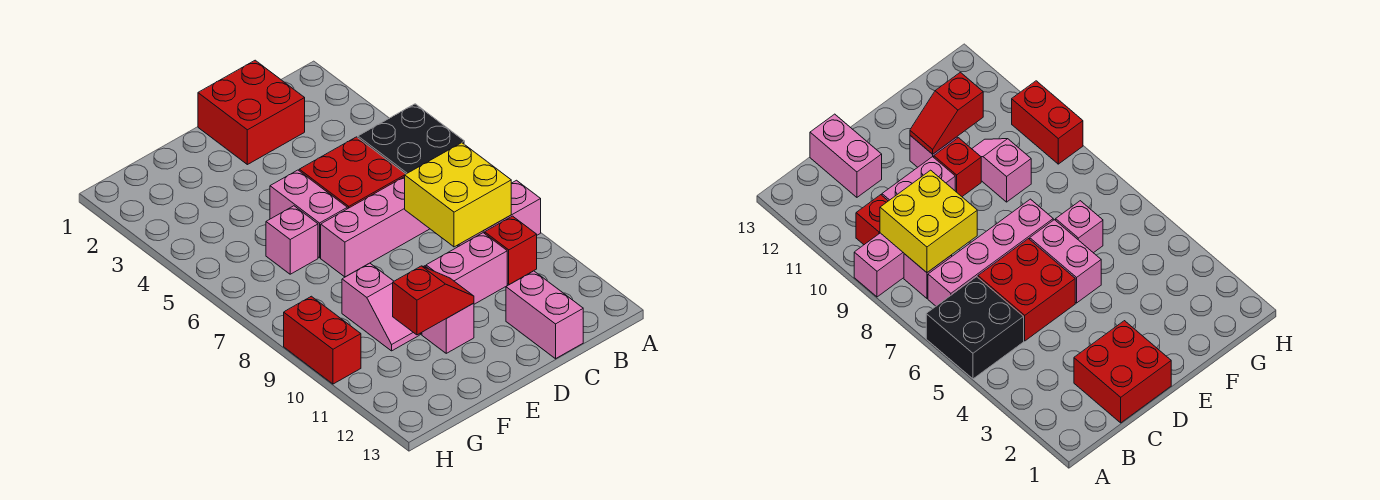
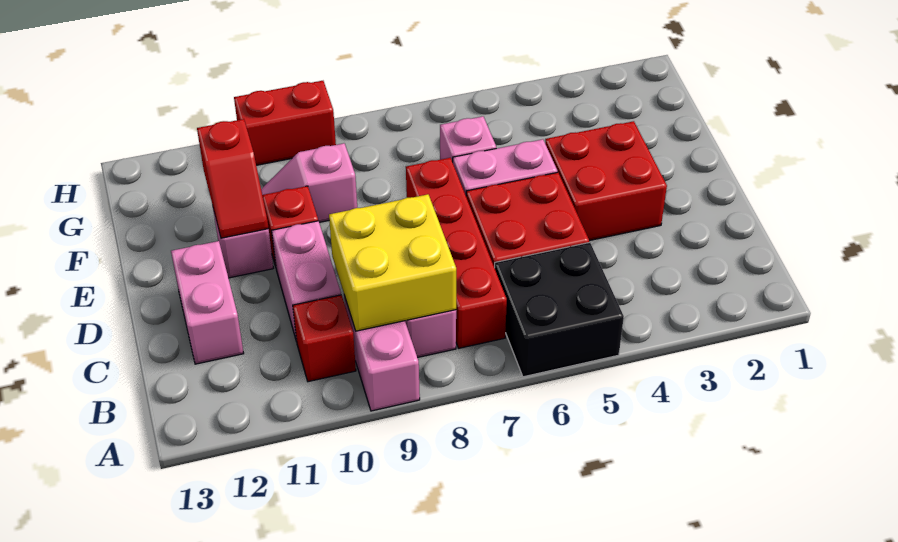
pink brick B7:E7 level 1 -> red brick B7:E7 level 1
red brick C1:D2 level 1 -> red brick D3:E4 level 1
pink brick C12:C13 level 1 -> pink brick C12:D12 level 1

